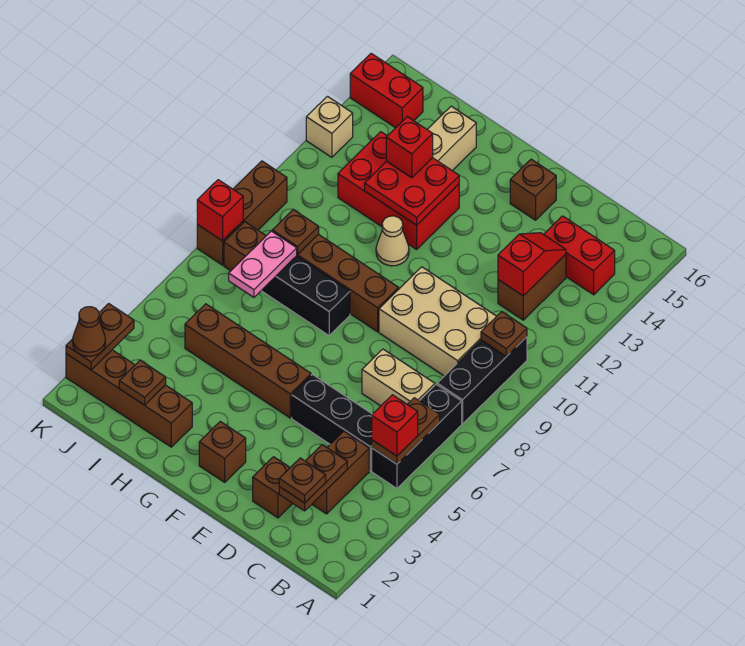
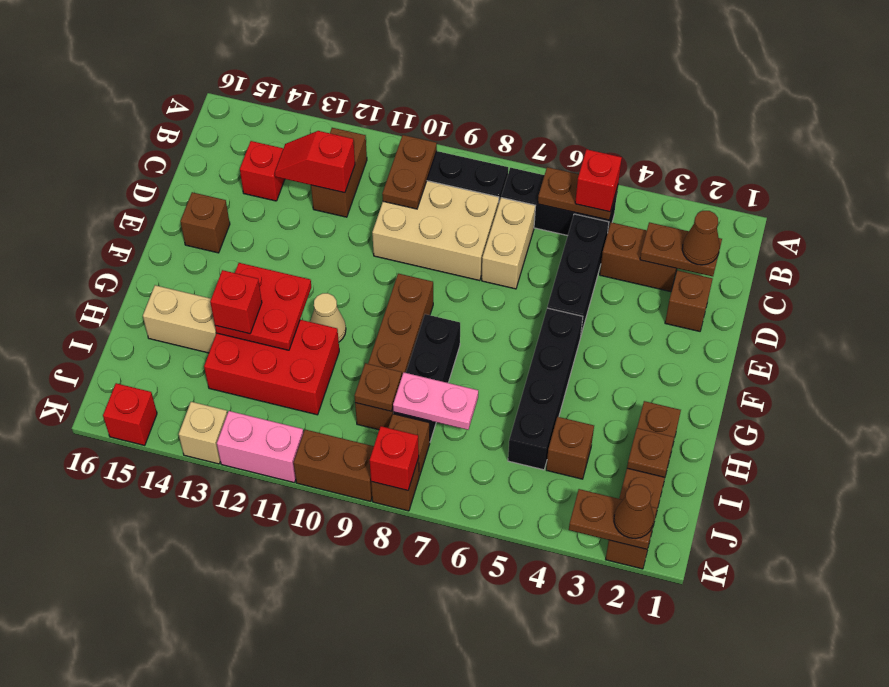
brown plate B10 level 2 -> brown plate B10:C10 level 2
red brick B14:C14 level 1 -> red brick C14 level 1
brown plate C2 level 3 -> brown cone C2 level 3
tan brick C9:E10 level 1 -> tan brick C8:D10 level 1
brown brick C12:C13 level 1 -> brown brick B12:C12 level 1
brown brick F2 level 1 -> brown brick I4 level 1
brown brick F5:I5 level 1 -> black brick F5:I5 level 1
red brick G12:I13 level 1 -> red brick H11:I13 level 1
red brick J15:K15 level 1 -> red brick K15 level 1
none -> pink brick K11:K12 level 1

